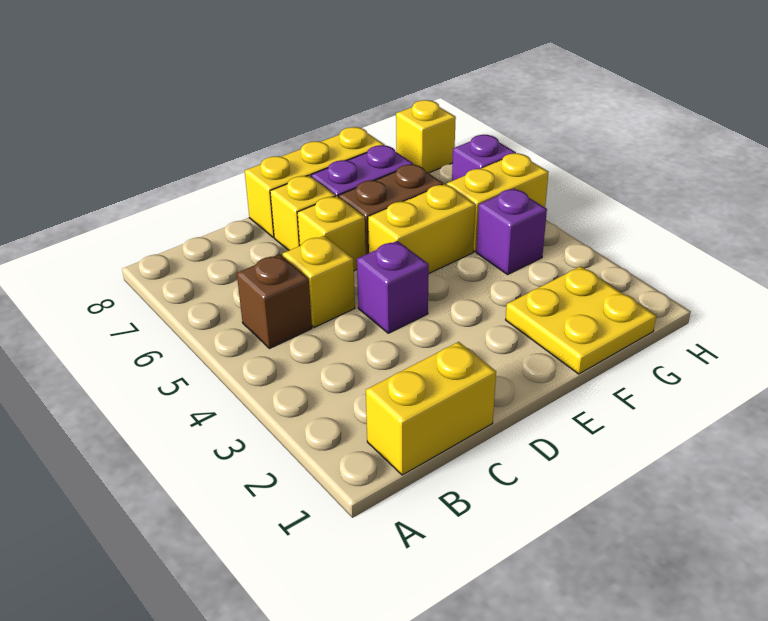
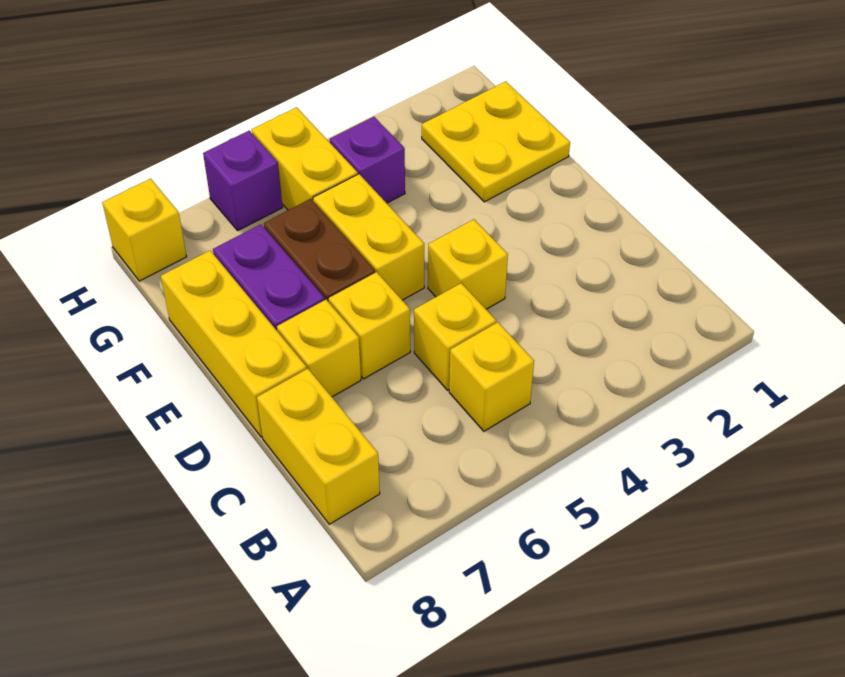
yellow brick B1:C1 level 1 -> yellow brick B8:C8 level 1
brown brick B5 level 1 -> yellow brick B5 level 1
purple brick D4 level 1 -> yellow brick D4 level 1

